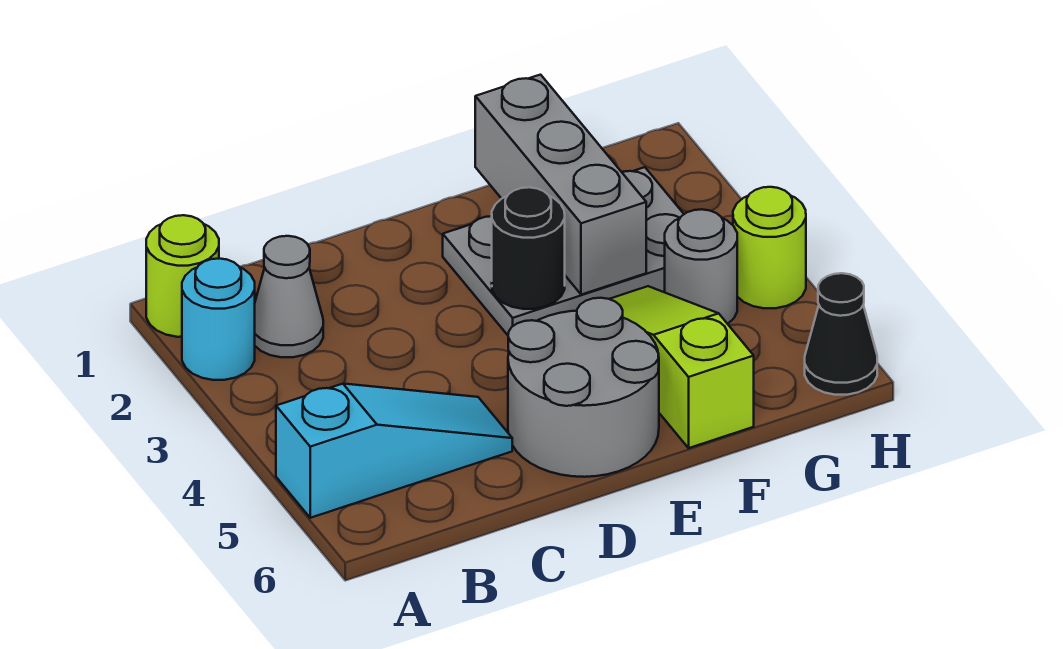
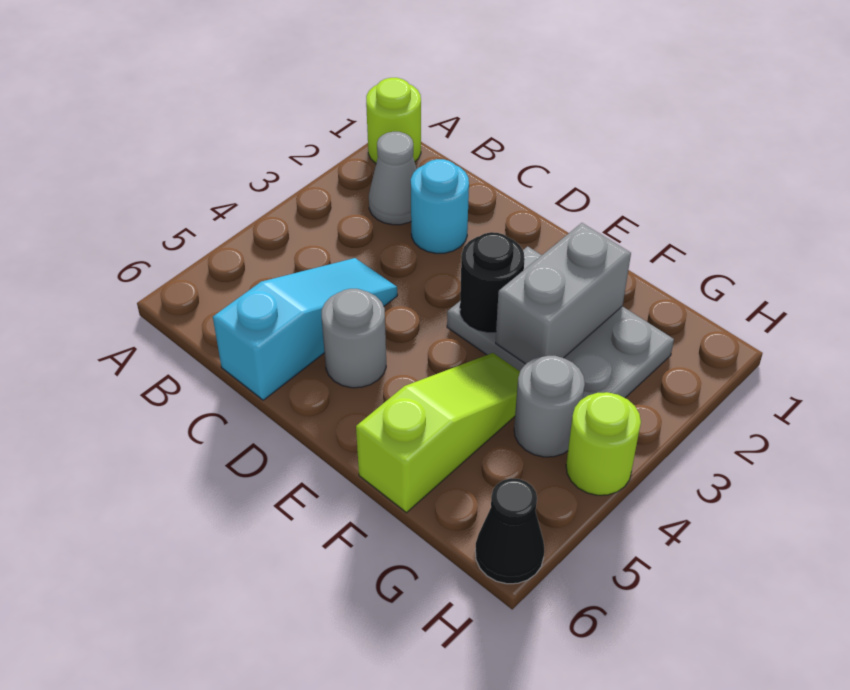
cyan round brick A2 level 1 -> cyan round brick C2 level 1
cyan slope A5:C5 level 1 top A -> cyan slope C4:C6 level 1 top 6
grey round brick D5:E6 level 1 -> grey round brick D5 level 1
grey brick F1:F3 level 2 -> grey brick F2:F3 level 2

